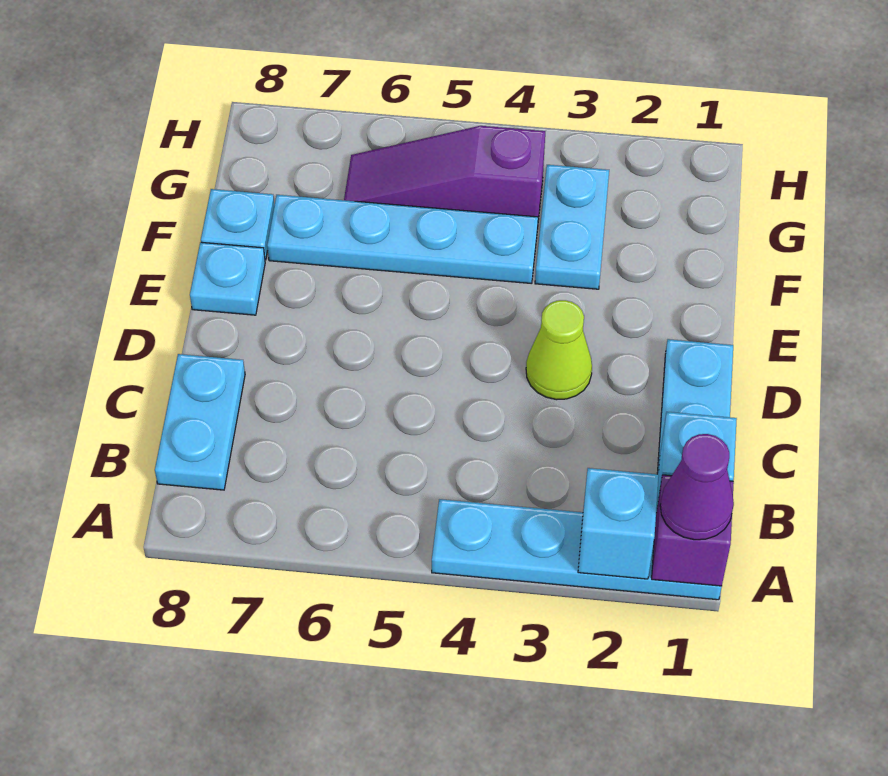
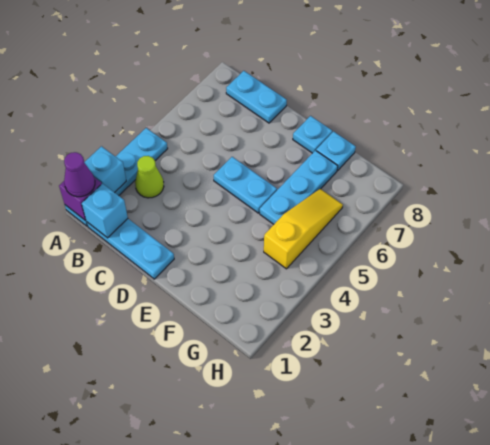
lime cone D3 level 1 -> lime cone B3 level 1
cyan plate F3:G3 level 1 -> cyan plate D5:E5 level 1
cyan plate F4:F7 level 1 -> cyan plate F5:F7 level 1
purple slope G4:G6 level 1 top 4 -> yellow slope G4:G6 level 1 top 4

